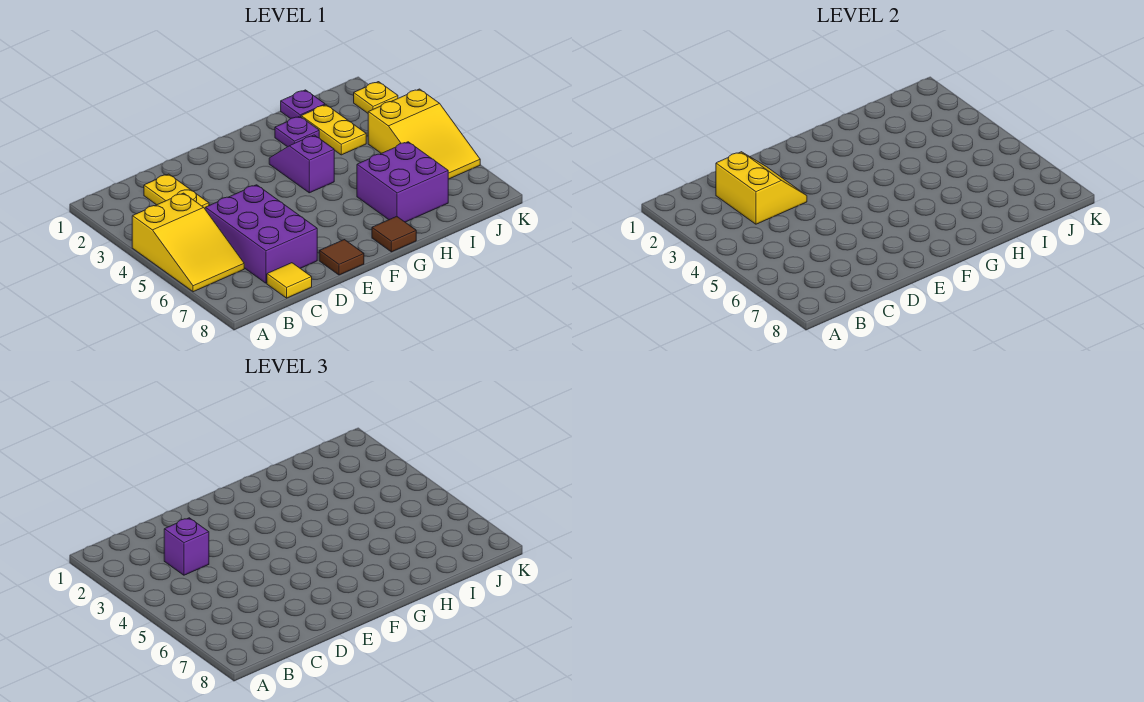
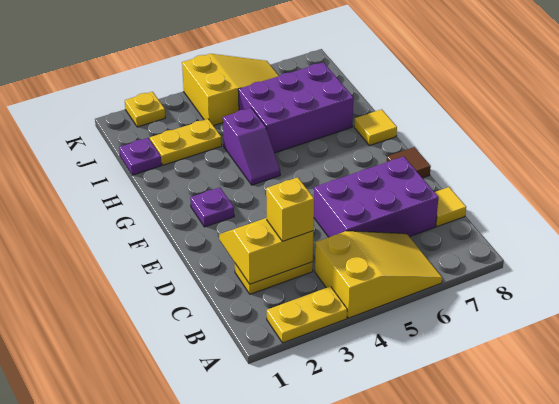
none -> yellow plate A2:A3 level 1
purple brick C3 level 3 -> yellow brick C3 level 3
purple slope G3:G4 level 1 top 4 -> purple slope G4:H4 level 1 top H
brown tile G8 level 1 -> yellow tile G8 level 1
purple plate H2 level 1 -> purple plate F2 level 1
purple brick H6:I7 level 1 -> purple brick H5:I7 level 1

